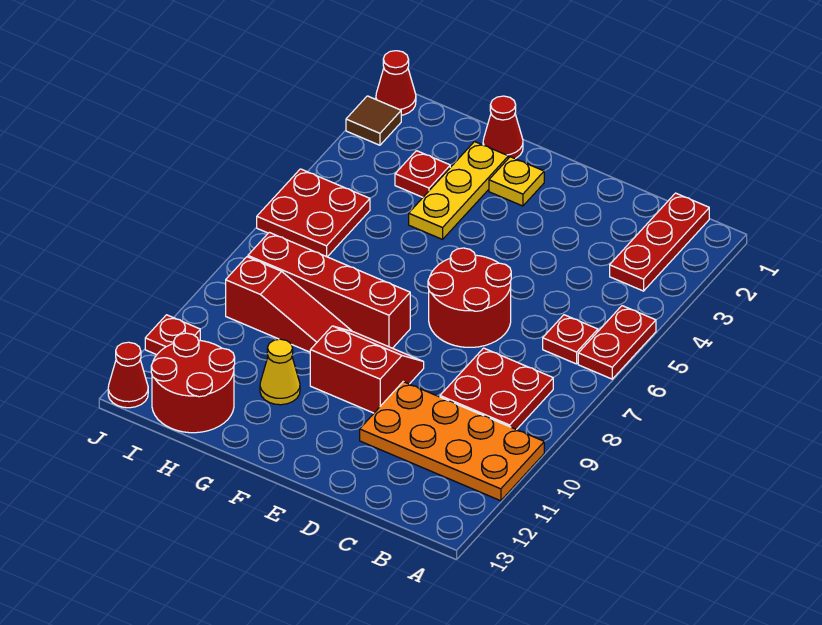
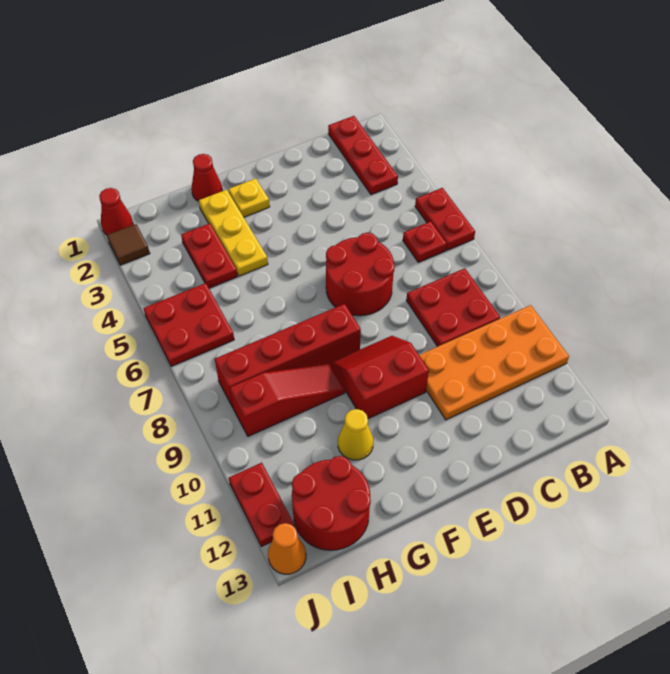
red plate H3 level 1 -> red plate H3:H4 level 1
red plate J11 level 1 -> red plate J11:J12 level 1
red cone J13 level 1 -> orange cone J13 level 1

